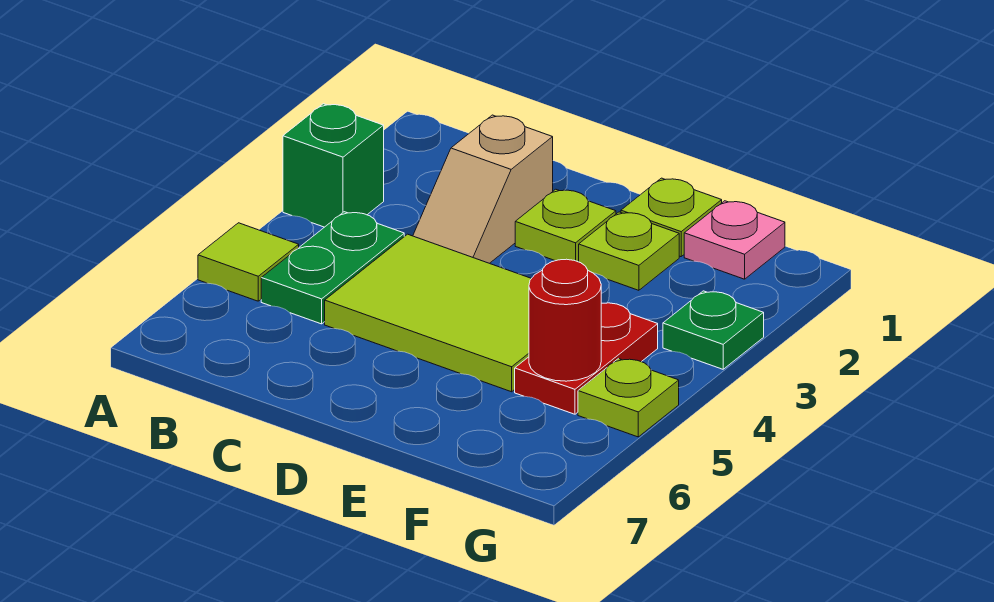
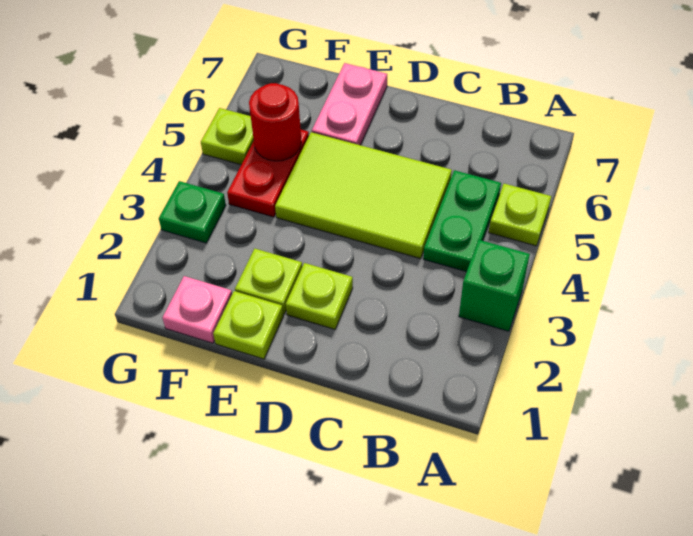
lime tile A5 level 1 -> lime plate A5 level 1
tan slope C2:C3 level 1 top 2 -> none
none -> pink plate E6:E7 level 1

